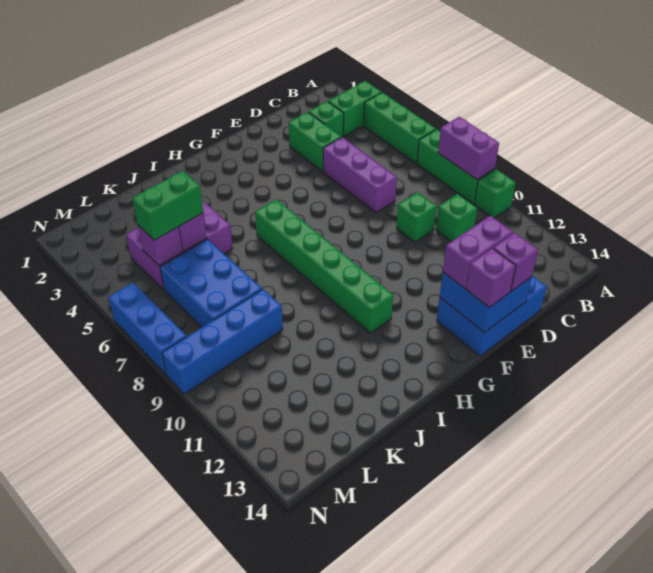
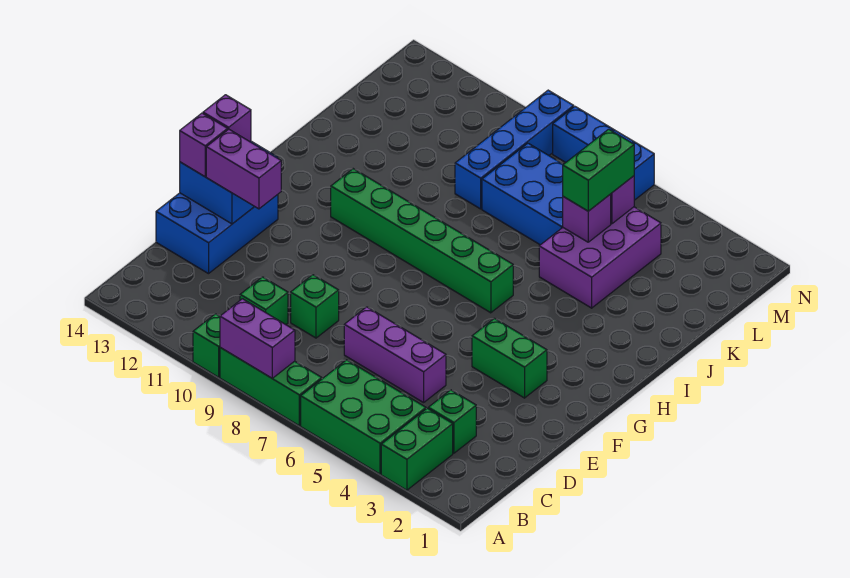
green brick A4:A6 level 1 -> green brick A4:B6 level 1
green brick D3:D4 level 1 -> green brick F3:F4 level 1
purple brick E13:F13 level 3 -> purple brick E12:E13 level 3

